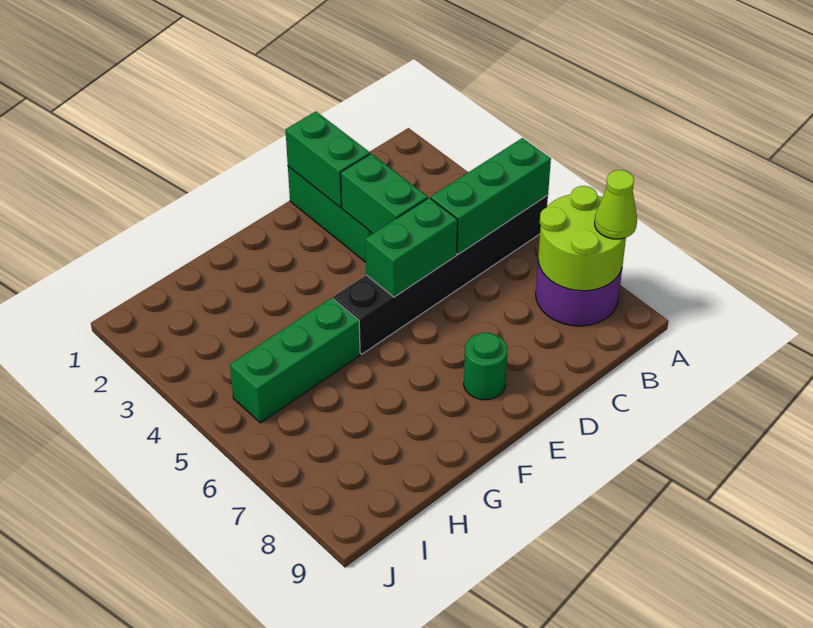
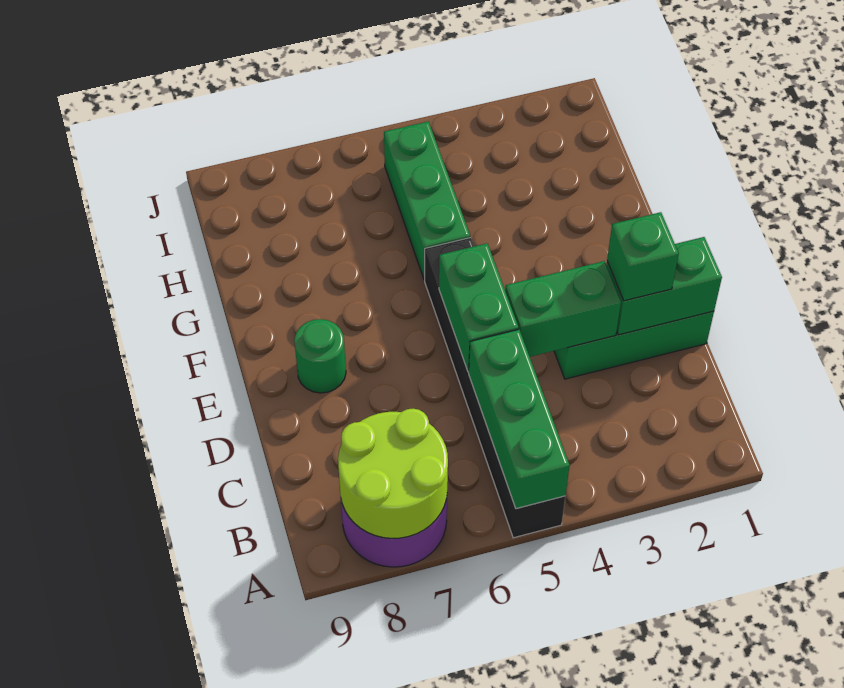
lime cone A8 level 3 -> none
none -> green brick D2 level 3

